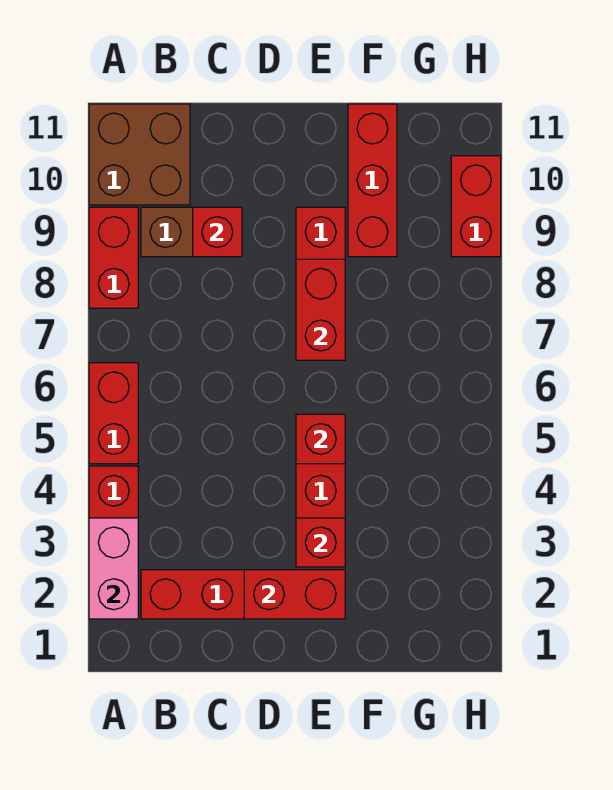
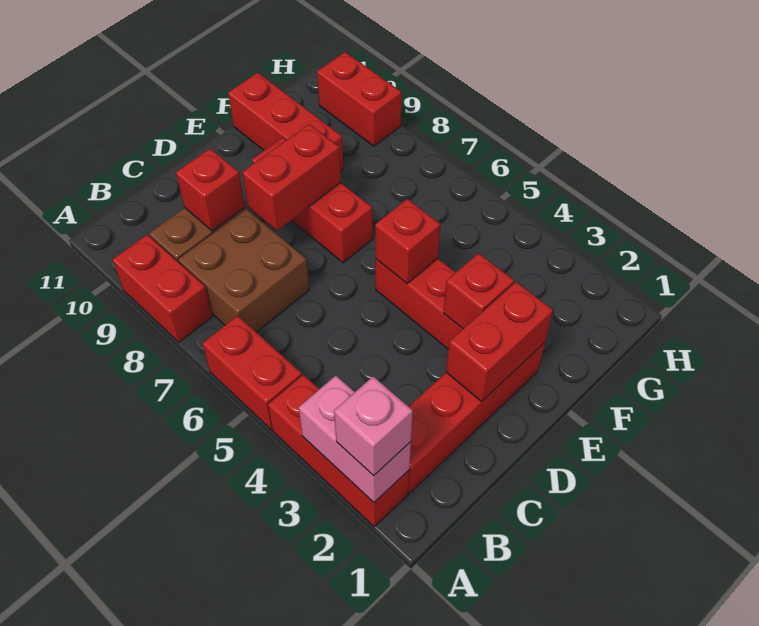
none -> pink brick A2 level 3
brown brick A10:B11 level 1 -> brown brick B7:C8 level 1
red brick E7:E8 level 2 -> red brick D8:E8 level 2

